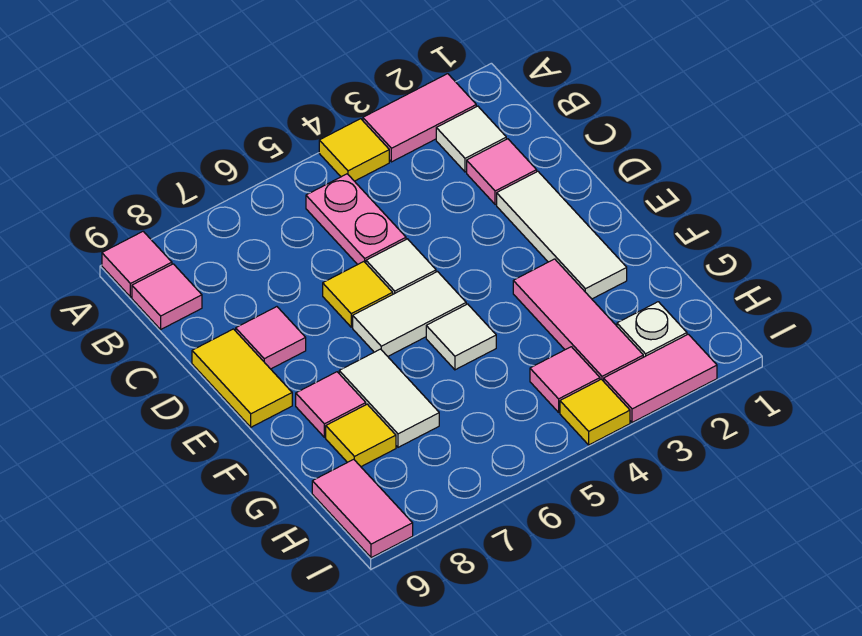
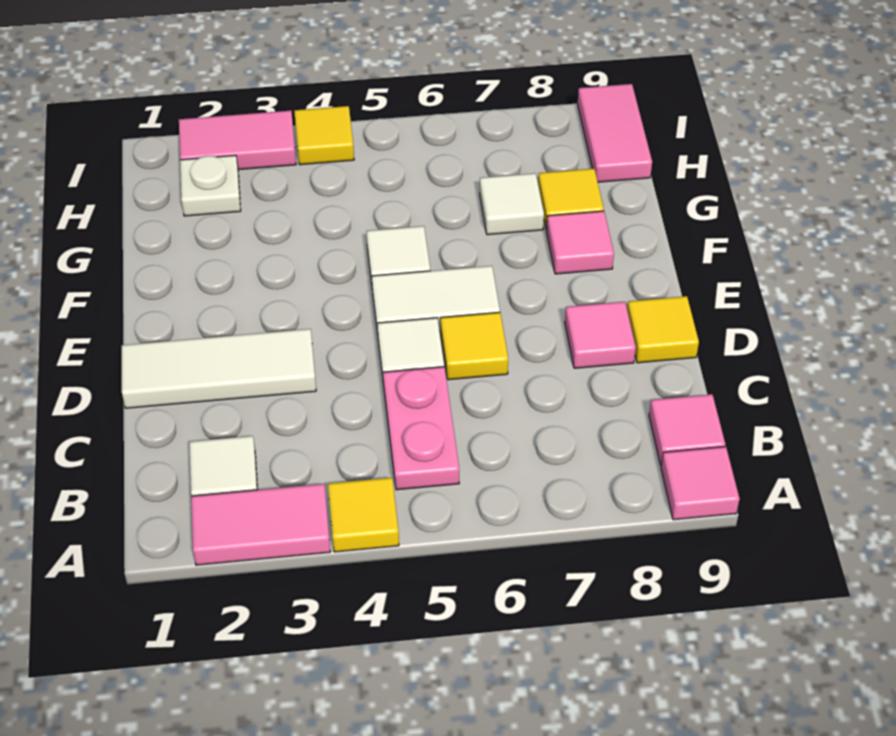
pink tile C2 level 1 -> none
white tile D2:F2 level 1 -> white tile D1:D3 level 1
yellow tile D9:E9 level 1 -> yellow tile D9 level 1
pink tile F3:H3 level 1 -> none
white tile F7:G7 level 1 -> white tile G7 level 1
pink tile H4 level 1 -> none

